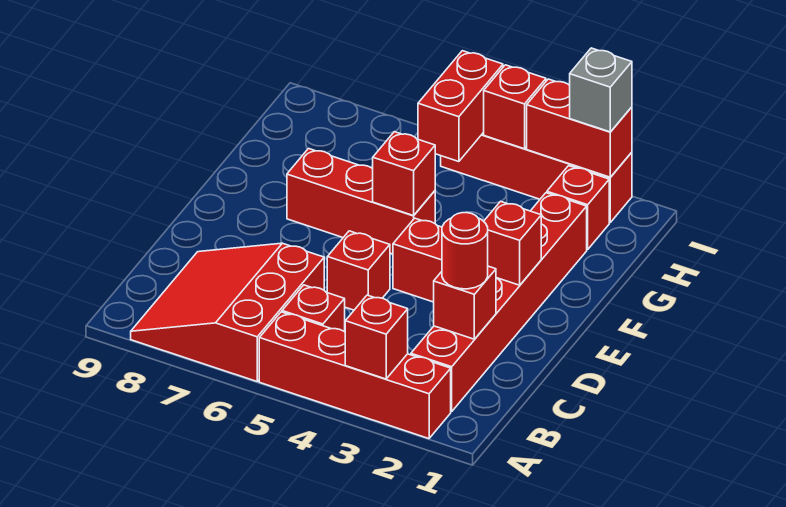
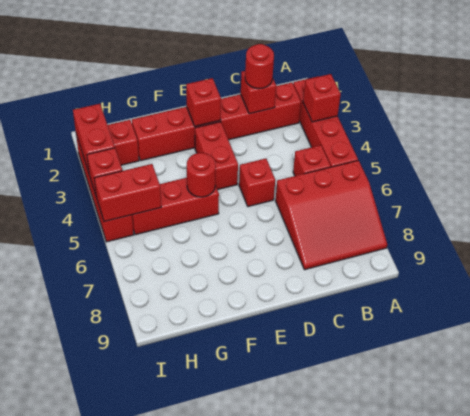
red brick F5:F7 level 1 -> red brick F5:H5 level 1
red brick F5 level 2 -> red round brick F5 level 2
grey brick I2 level 3 -> none

